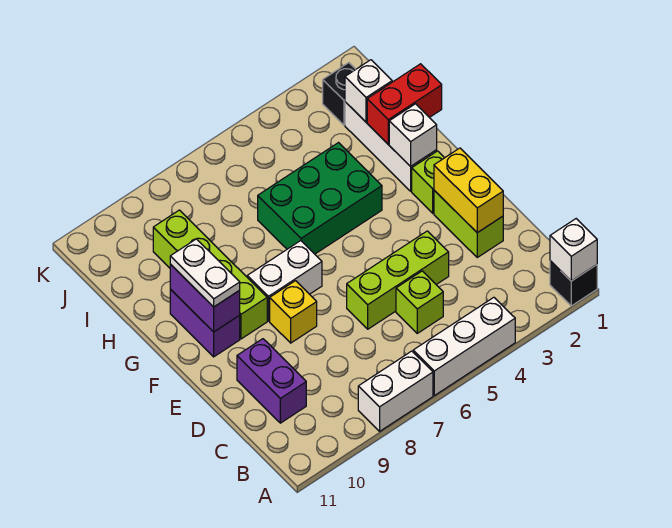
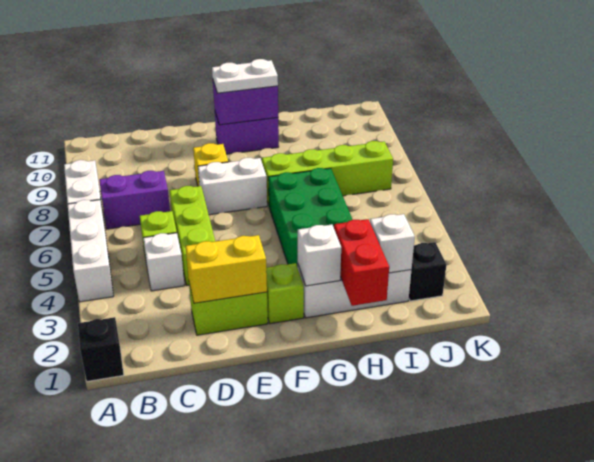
white brick A1 level 2 -> white brick C4 level 1
purple brick C10:D10 level 1 -> purple brick B7:C7 level 1
white brick F7:F8 level 1 -> white brick E7:F7 level 1
lime brick F9:I9 level 1 -> lime brick G7:J7 level 1

